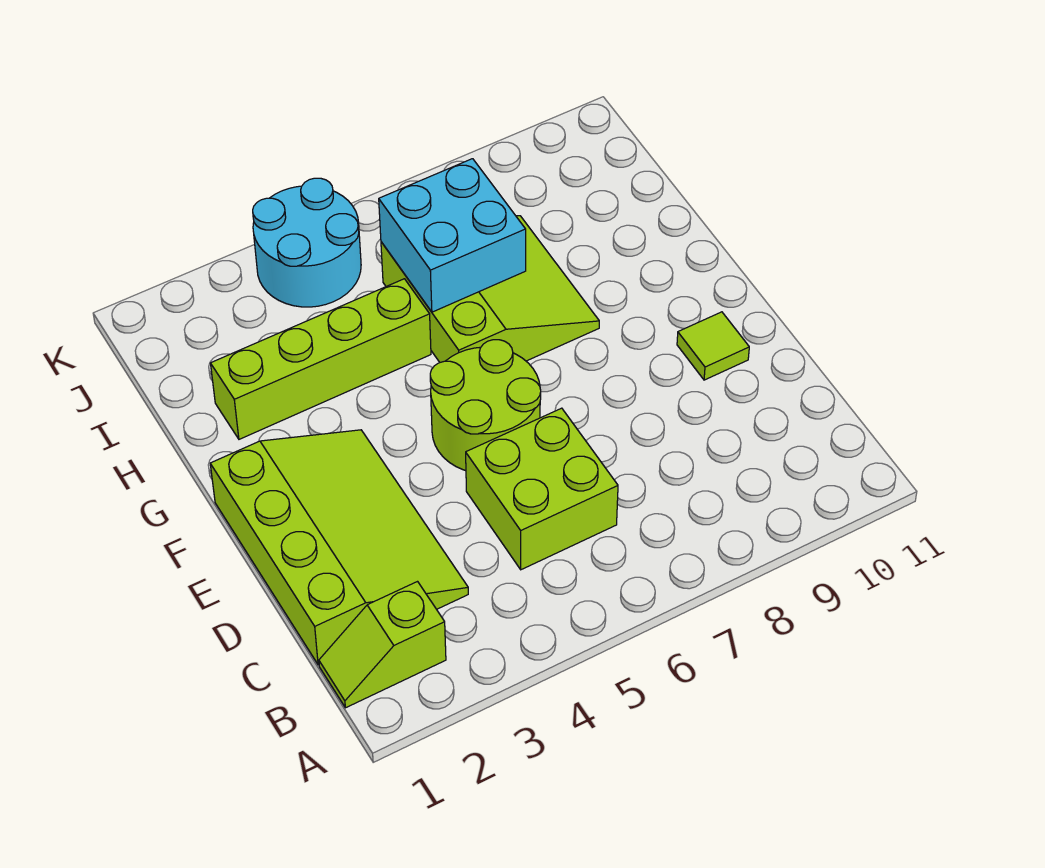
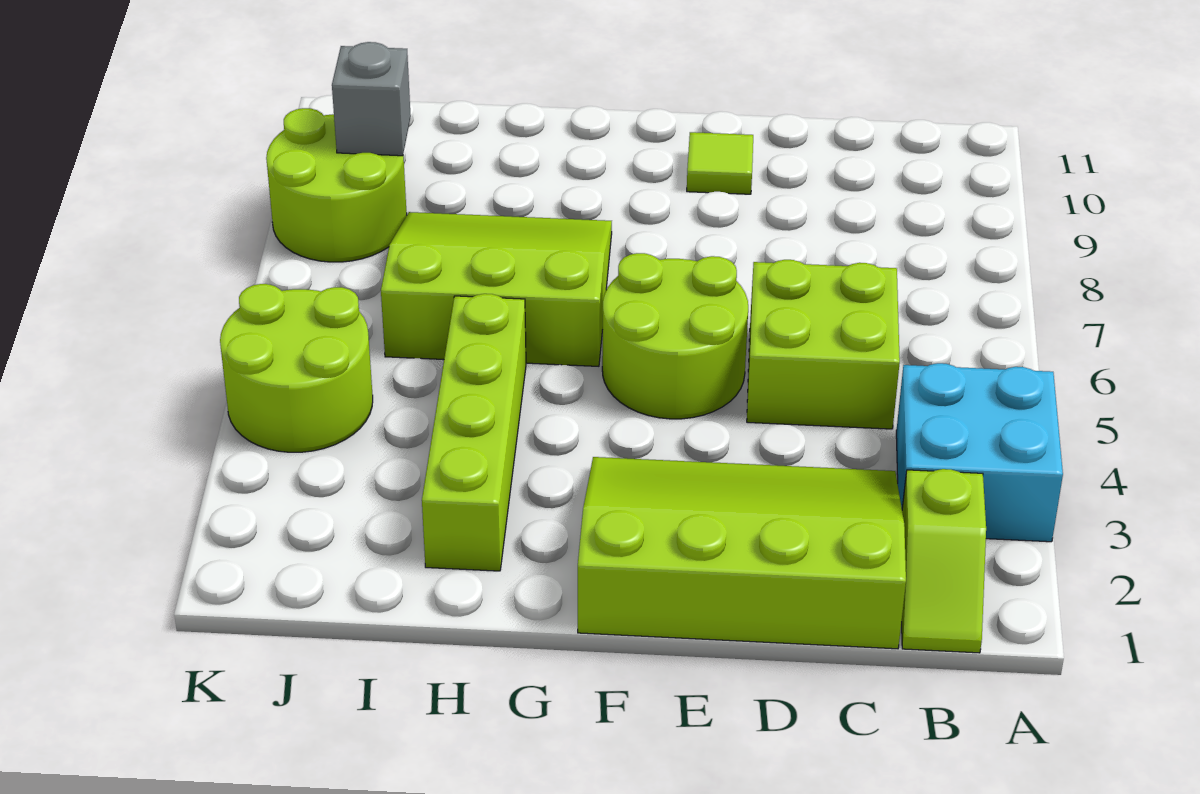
cyan brick H6:I7 level 2 -> cyan brick A3:B4 level 1
cyan round brick J4:K5 level 1 -> lime round brick J4:K5 level 1
none -> lime round brick J8:K9 level 1
none -> grey brick J9 level 2

